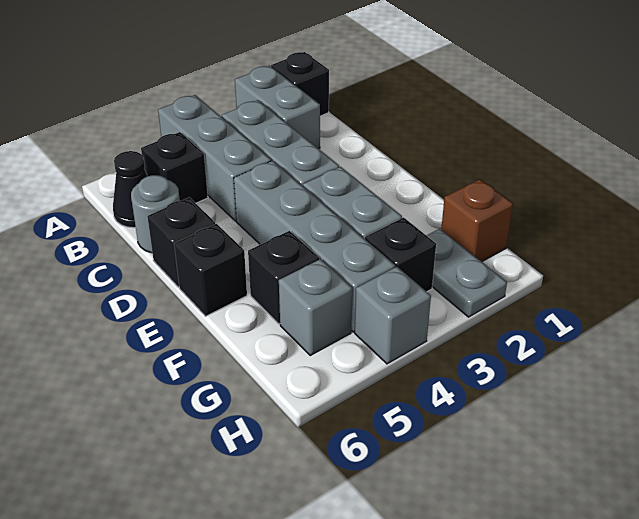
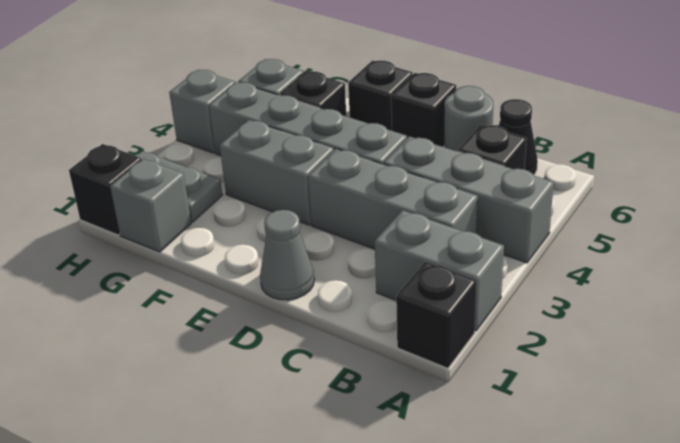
none -> grey cone D1 level 1
brown brick G1 level 1 -> grey brick G1 level 1
black brick G3 level 1 -> black brick H1 level 1

